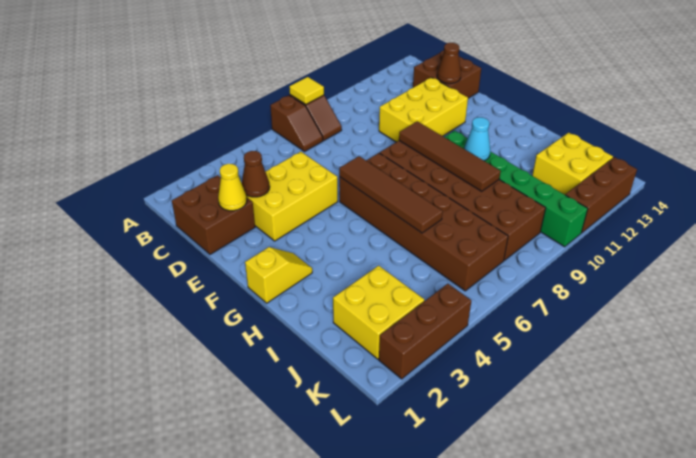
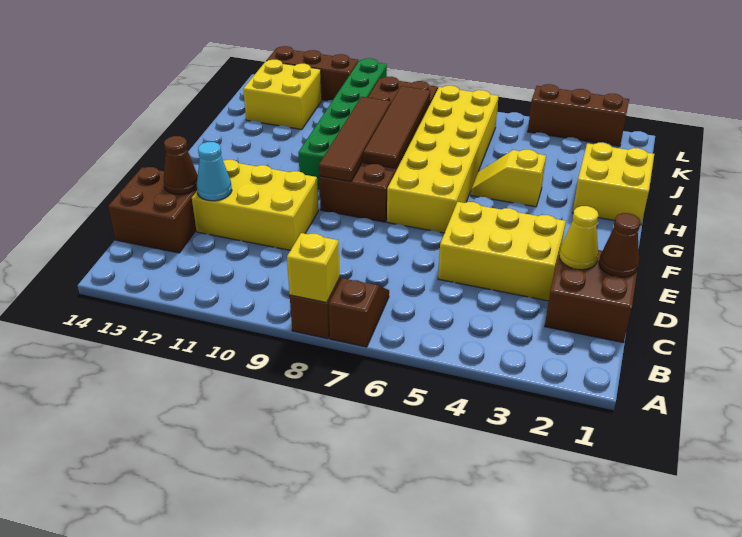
yellow tile A8 level 2 -> yellow brick A8 level 2
brown cone D3 level 2 -> brown cone D1 level 2
brown brick F6:K7 level 1 -> yellow brick F6:K7 level 1
brown tile F6:I6 level 2 -> brown tile G8:J8 level 2
yellow slope G1:G2 level 1 top 1 -> yellow slope H4:H5 level 1 top 4
cyan cone H10 level 2 -> cyan cone D12 level 2
yellow brick J2:K3 level 1 -> yellow brick H1:I2 level 1

